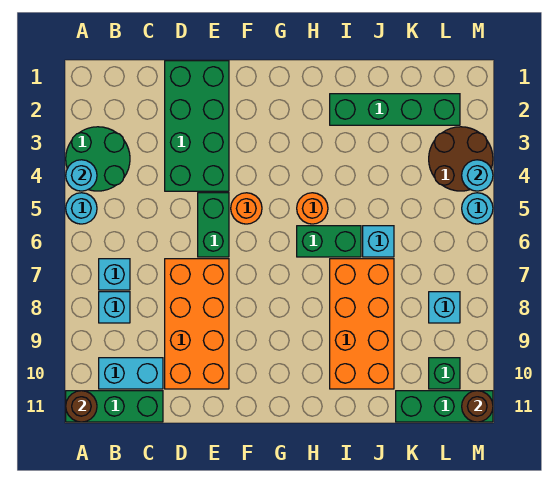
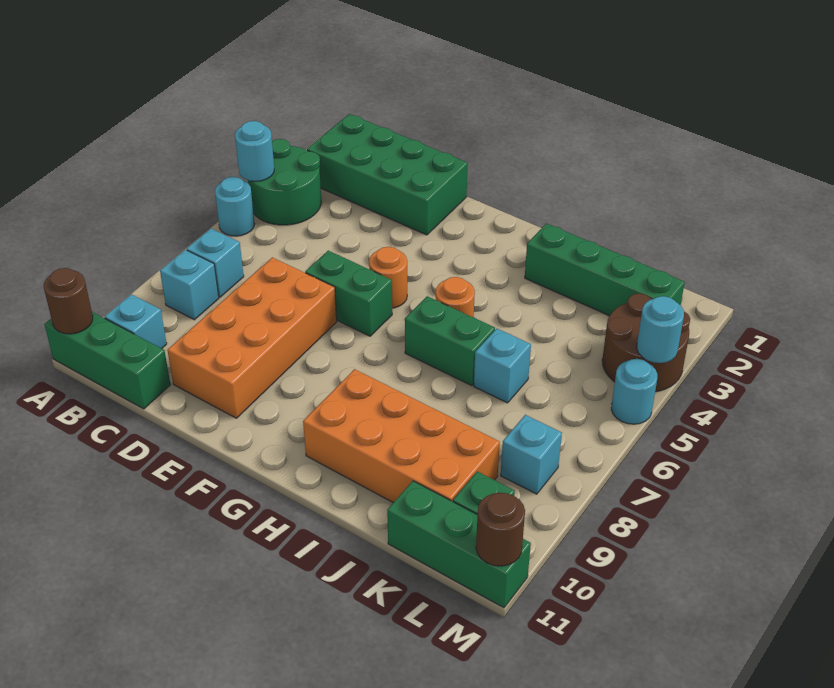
cyan brick B10:C10 level 1 -> cyan brick B10 level 1
green brick D1:E4 level 1 -> green brick B1:E2 level 1
green brick E5:E6 level 1 -> green brick E6:F6 level 1
orange brick I7:J10 level 1 -> orange brick H9:K10 level 1

